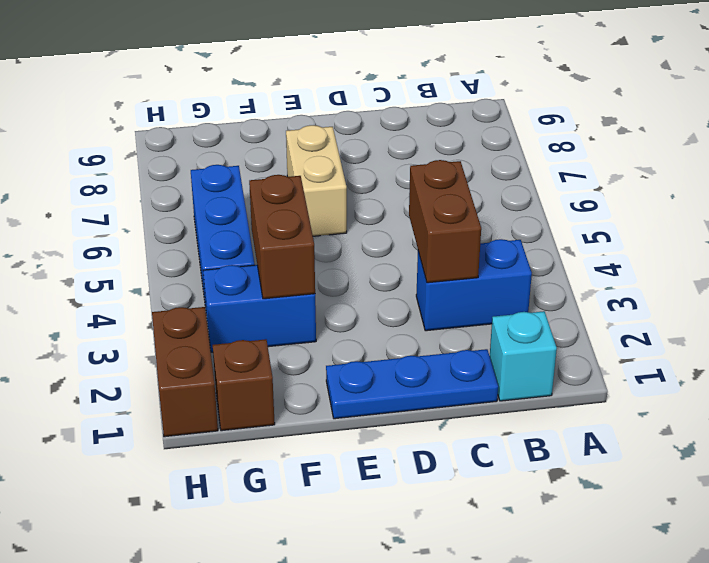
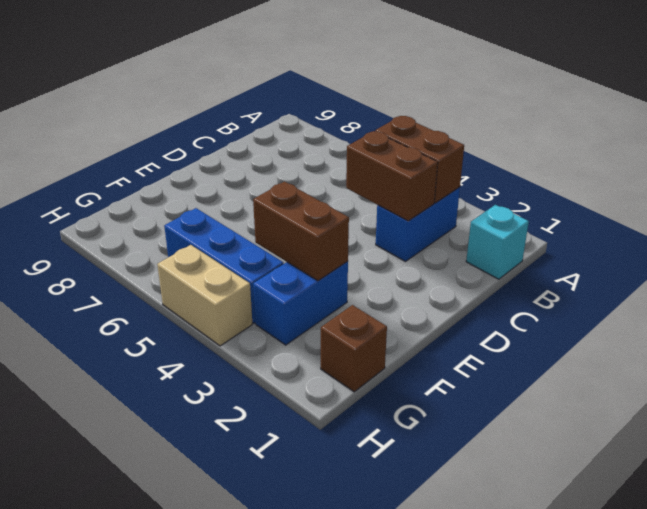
blue plate C1:E1 level 1 -> none
tan brick E6:E7 level 1 -> tan brick H4:H5 level 1
brown brick H1:H2 level 1 -> brown brick B3:B4 level 2

